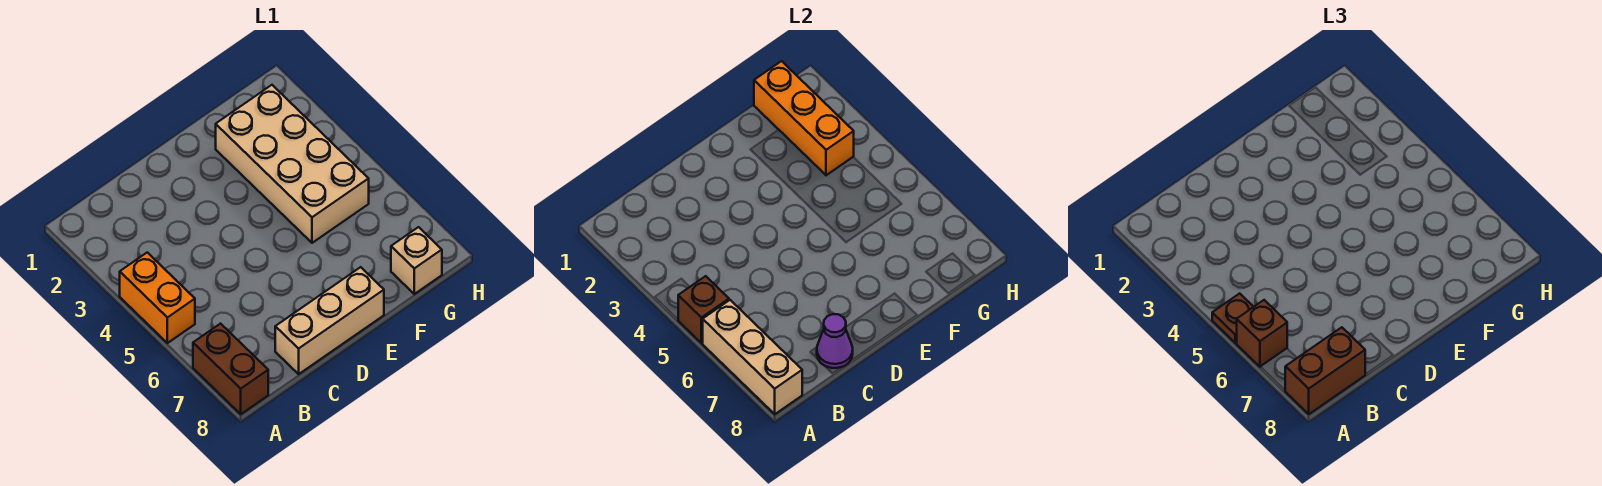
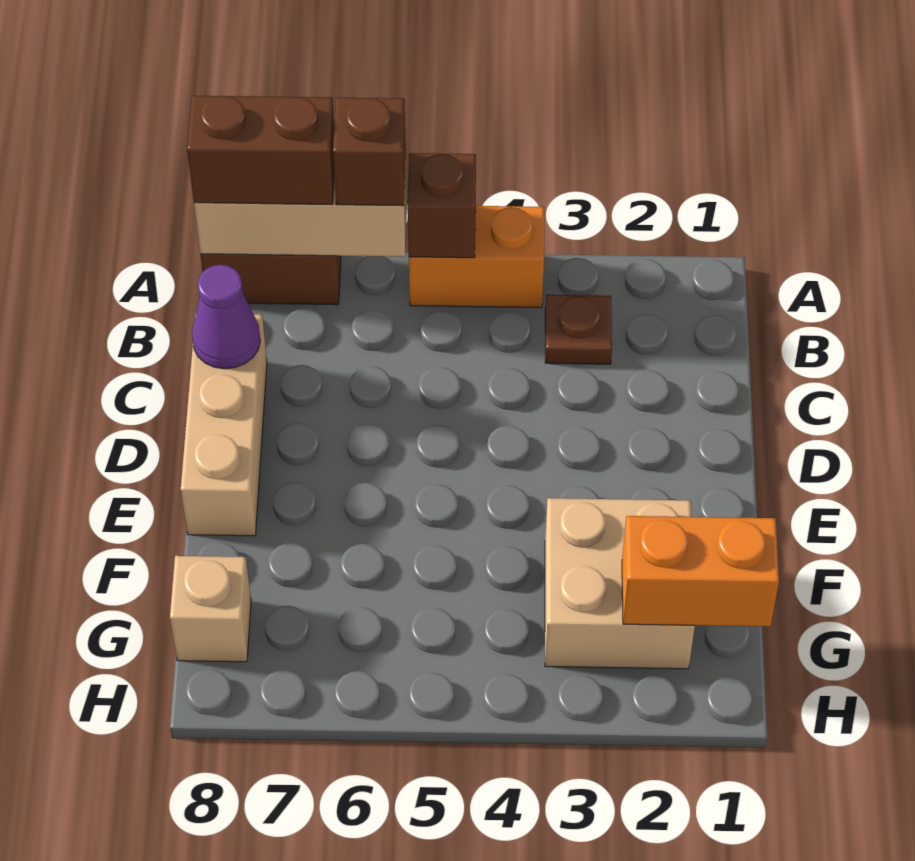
brown plate A5 level 3 -> brown plate B3 level 1
brown brick A8:B8 level 3 -> brown brick A7:A8 level 3
tan brick F2:G5 level 1 -> tan brick F2:G3 level 1
orange brick G1:G3 level 2 -> orange brick G1:G2 level 2

